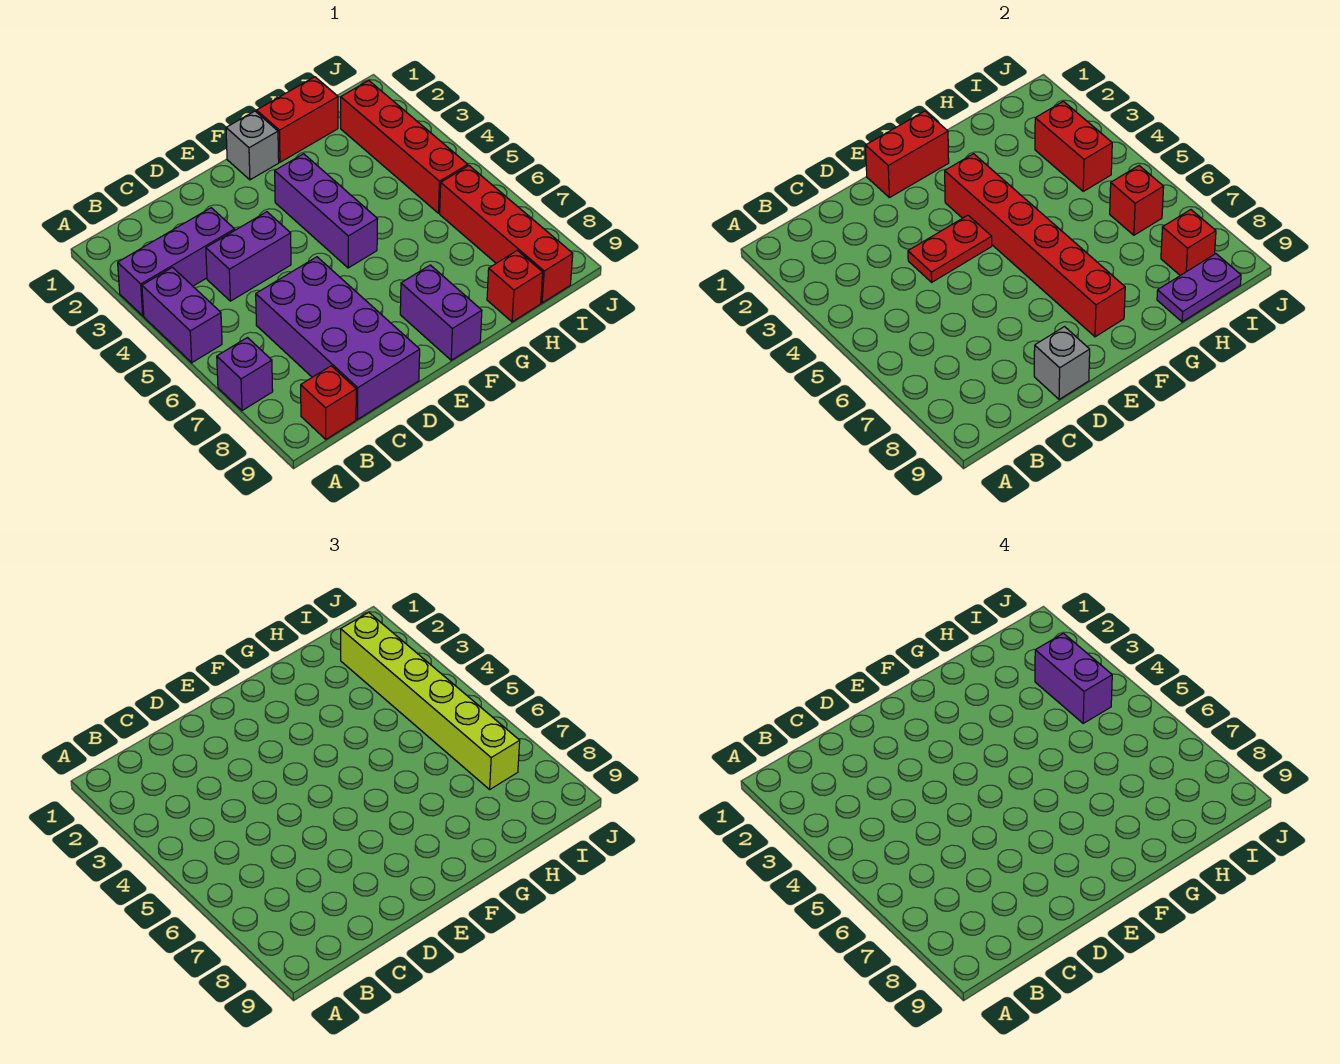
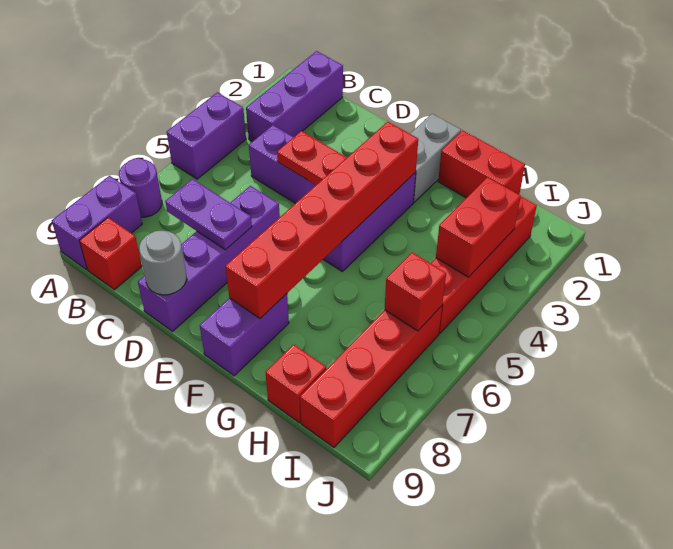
purple brick A3:C3 level 1 -> purple brick B1:B3 level 1
purple brick A7 level 1 -> purple round brick A7 level 1
purple brick C6:D9 level 1 -> purple brick D6:D9 level 1
grey brick D9 level 2 -> grey round brick D9 level 2
red brick E1:F1 level 2 -> none
grey brick F1 level 1 -> grey brick F1:F2 level 1
purple plate H9:I9 level 2 -> purple plate C7:D7 level 2
lime brick I2:I7 level 3 -> none
purple brick I3:I4 level 4 -> purple brick A8:A9 level 1
red brick I8 level 2 -> none

